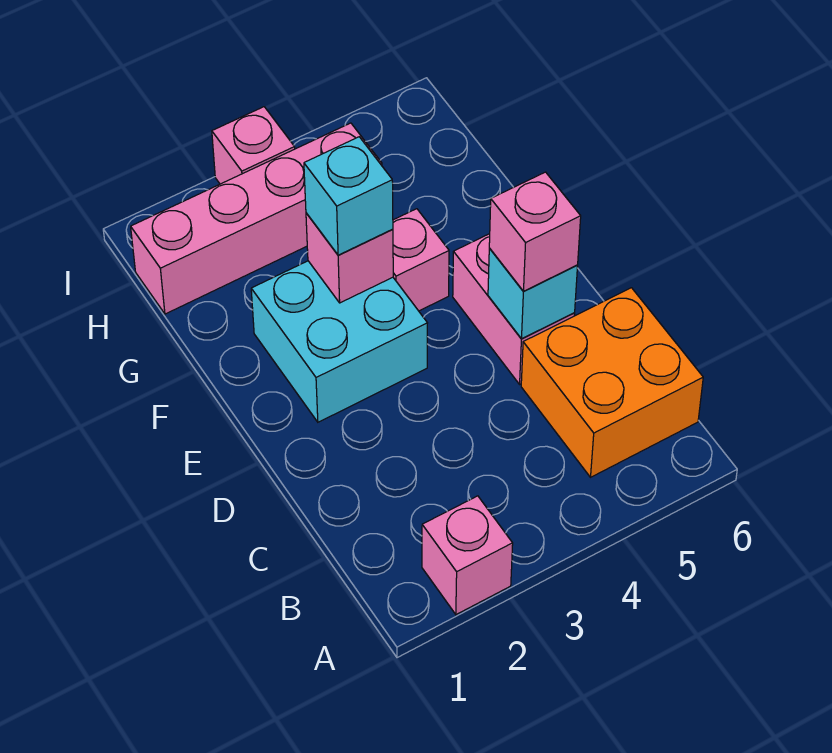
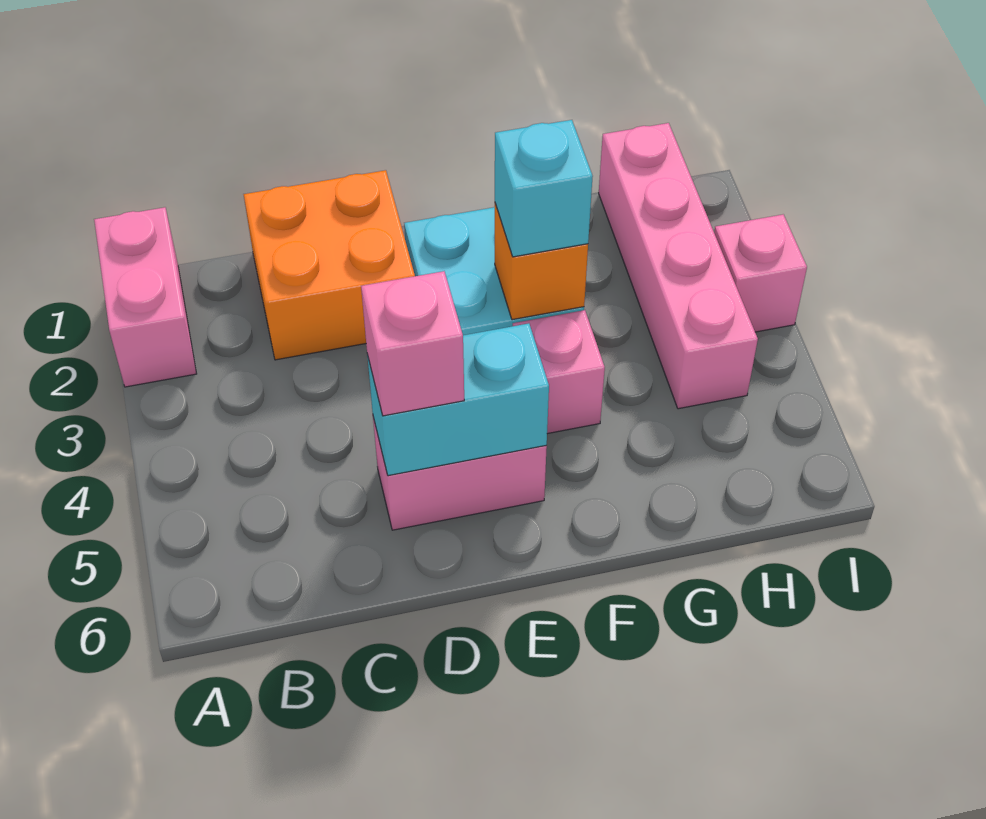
pink brick A2 level 1 -> pink brick A1:A2 level 1
orange brick B5:C6 level 1 -> orange brick C1:D2 level 1
cyan brick D5 level 2 -> cyan brick D5:E5 level 2
pink brick F3 level 2 -> orange brick F3 level 2

